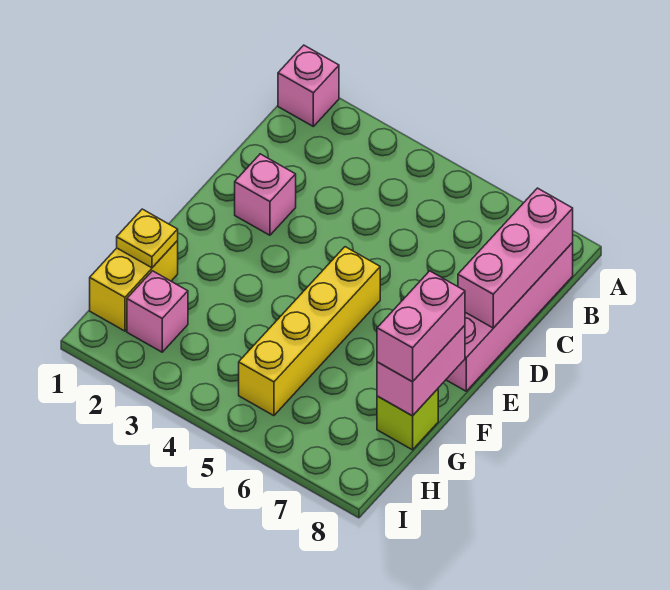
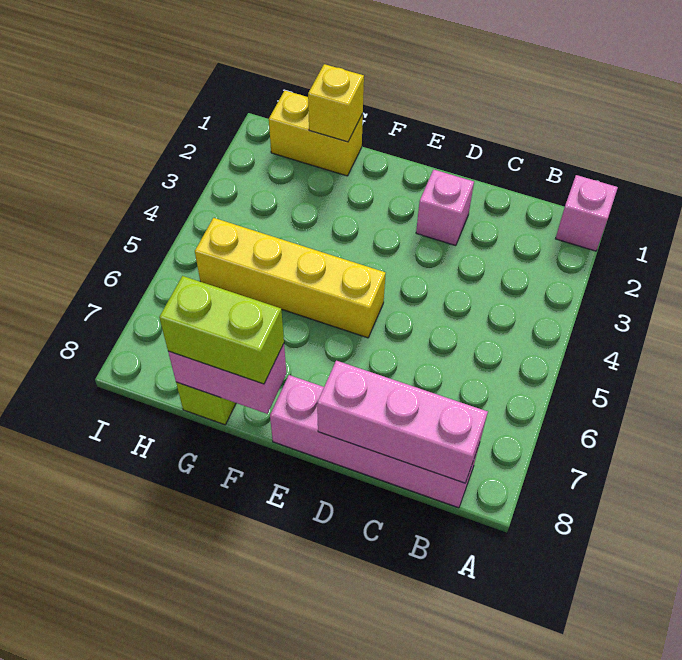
pink brick F8:G8 level 3 -> lime brick F8:G8 level 3
yellow plate G1 level 2 -> yellow brick G1 level 2
pink brick H2 level 1 -> none

